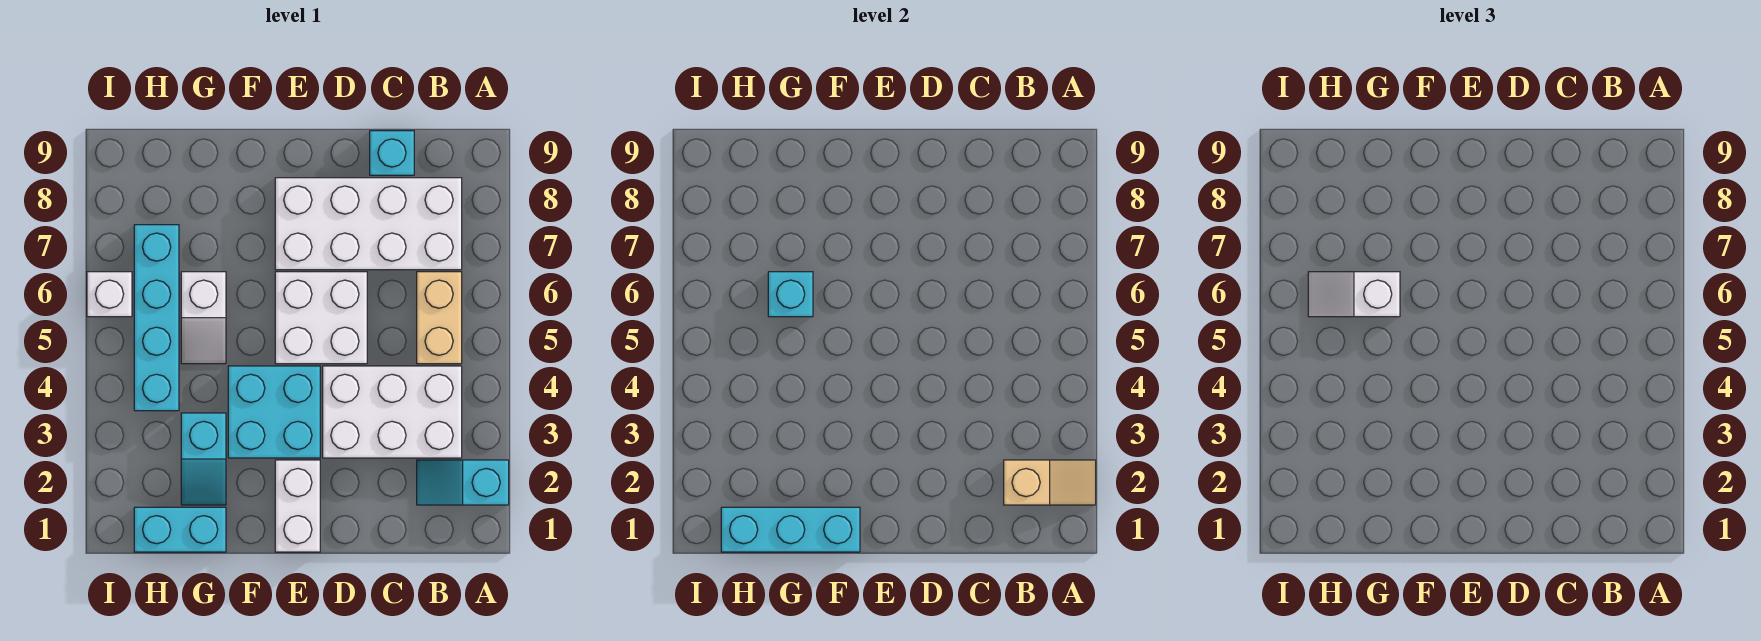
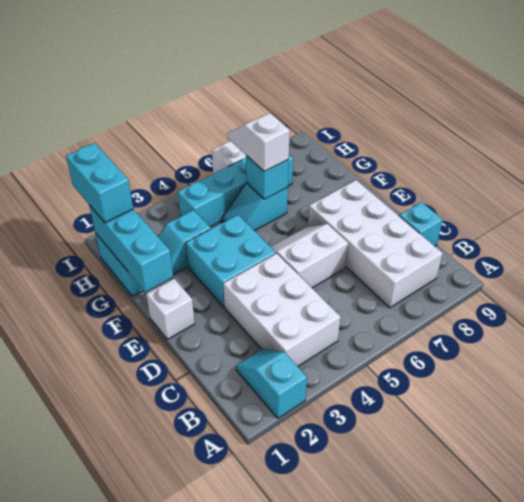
tan slope A2:B2 level 2 top B -> none
tan brick B5:B6 level 1 -> none
white brick D5:E6 level 1 -> white slope D5:E6 level 1 top D
white brick E1:E2 level 1 -> white brick E1 level 1
white slope G5:G6 level 1 top 6 -> cyan slope G5:G6 level 1 top 6
none -> cyan brick H1:I1 level 3

